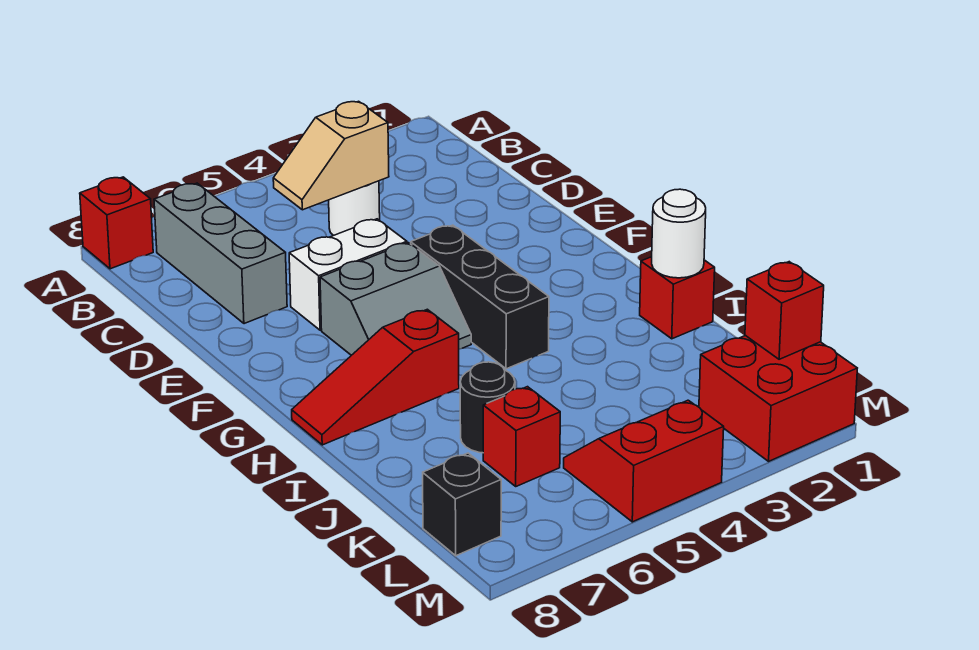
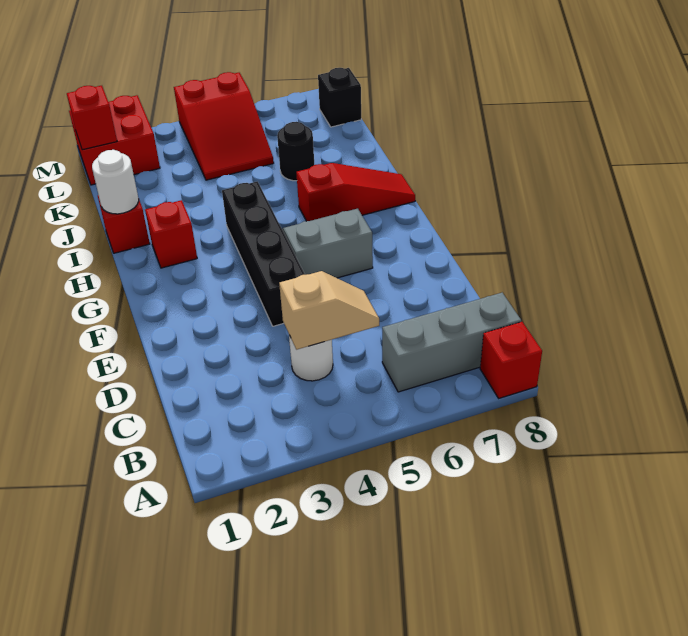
grey brick B7:D7 level 1 -> grey brick B6:B8 level 1
white brick E5:E6 level 1 -> none
black brick F4:H4 level 1 -> black brick E4:H4 level 1
red brick K6 level 1 -> red brick H2 level 1
red slope L4:M5 level 1 top M -> red slope K4:M5 level 1 top M

